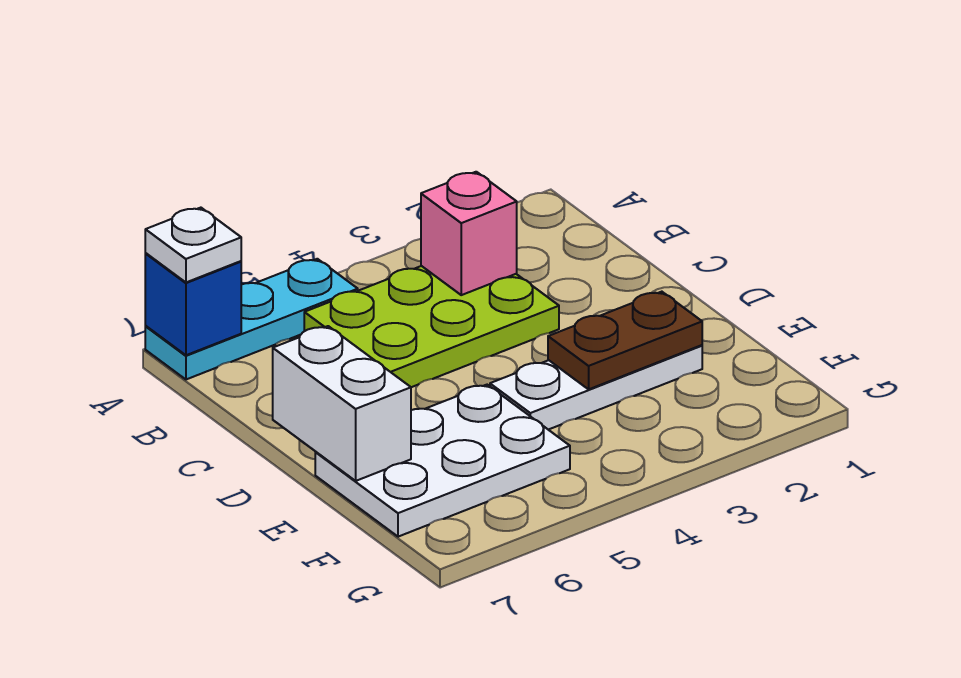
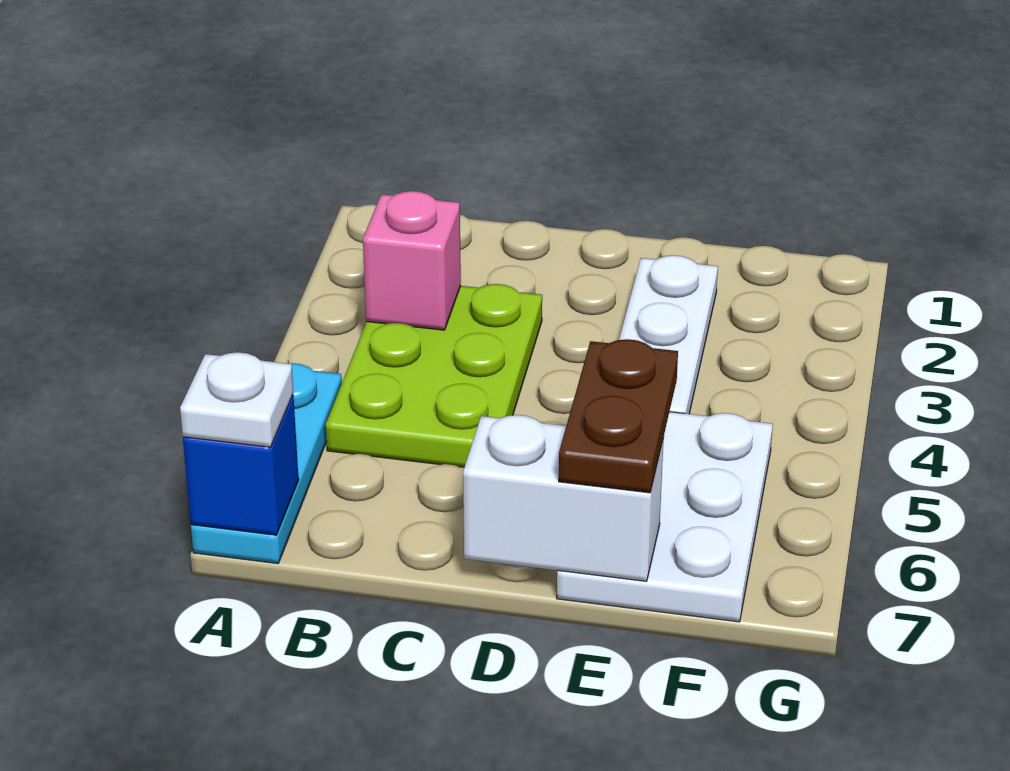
brown plate E2:E3 level 2 -> brown plate E6:E7 level 3

